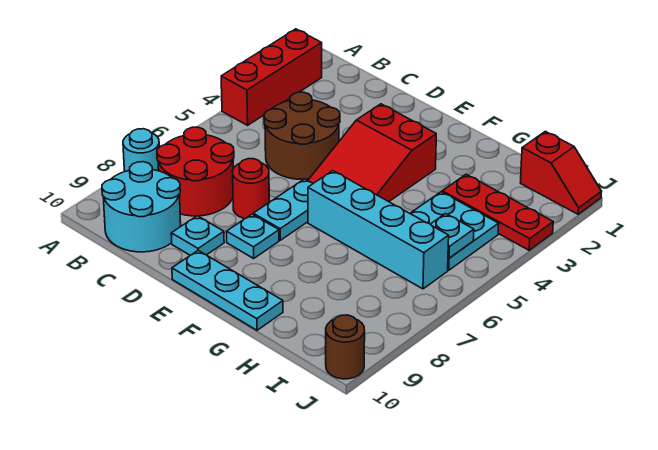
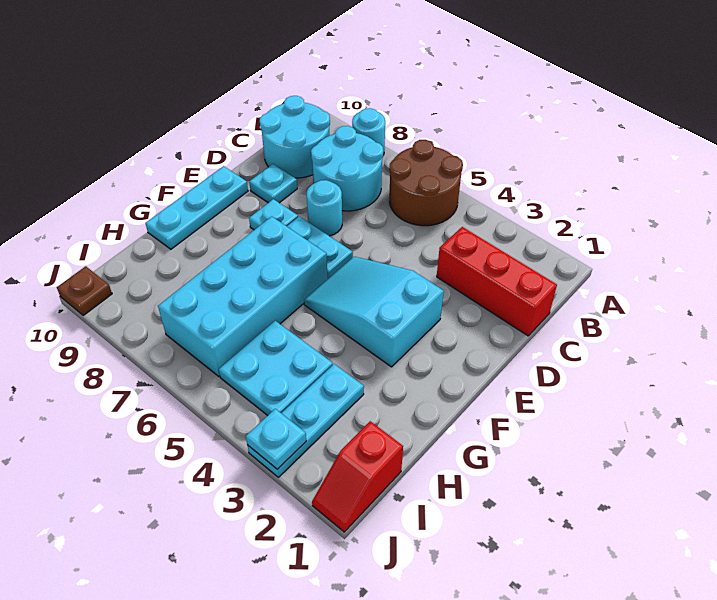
red brick A2:A4 level 1 -> red brick C1:C3 level 1
red round brick B7:C8 level 1 -> cyan round brick B7:C8 level 1
brown round brick C4:D5 level 1 -> brown round brick A5:B6 level 1
red round brick D7 level 1 -> cyan round brick D7 level 1
red slope E3:F5 level 1 top 3 -> cyan slope E3:F5 level 1 top 3
cyan brick F6:I6 level 1 -> cyan brick F6:I7 level 1
red plate H3:J3 level 1 -> cyan plate H3:J3 level 1
cyan plate I5 level 2 -> cyan plate J3 level 2
brown round brick J10 level 1 -> brown plate J10 level 1

